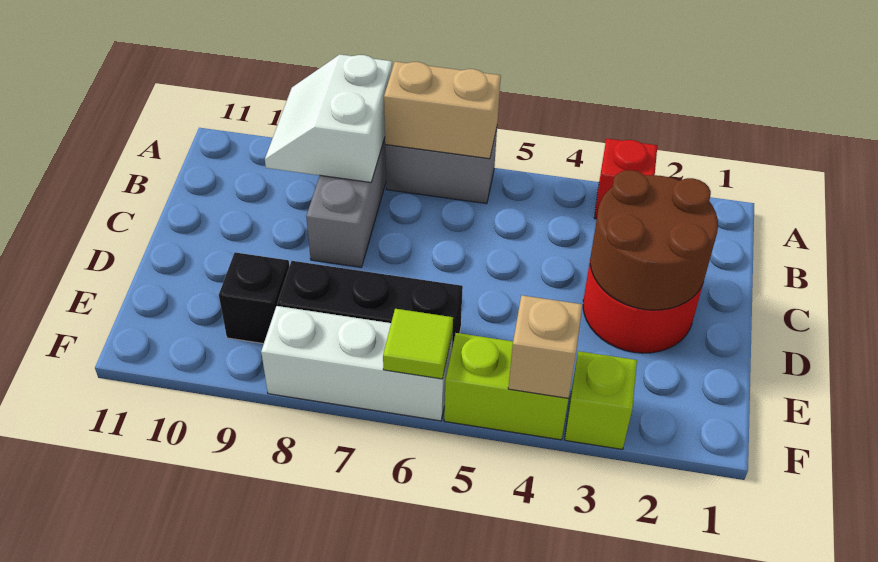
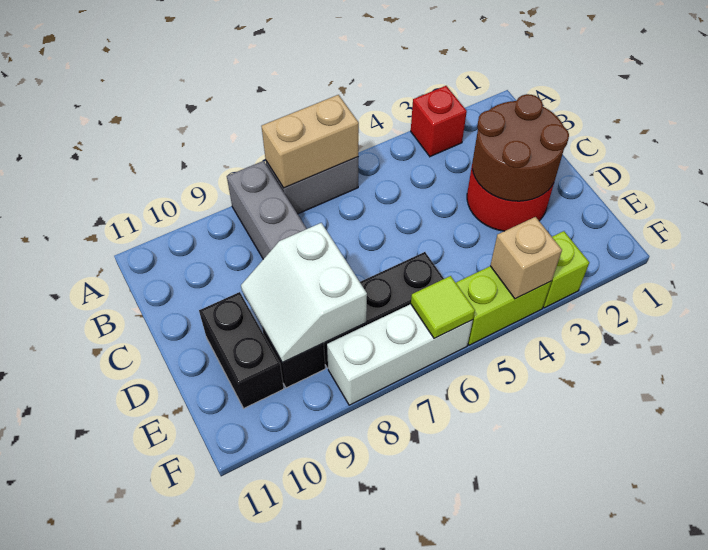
white slope A8:B9 level 2 top 8 -> white slope D8:E9 level 2 top 8
none -> black brick D10:E10 level 1

